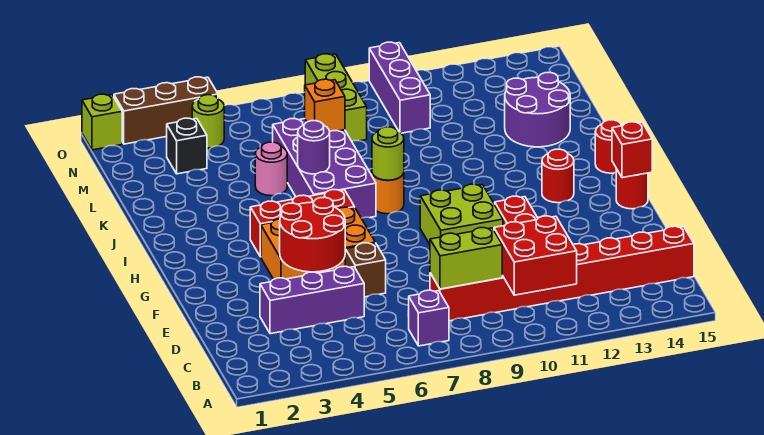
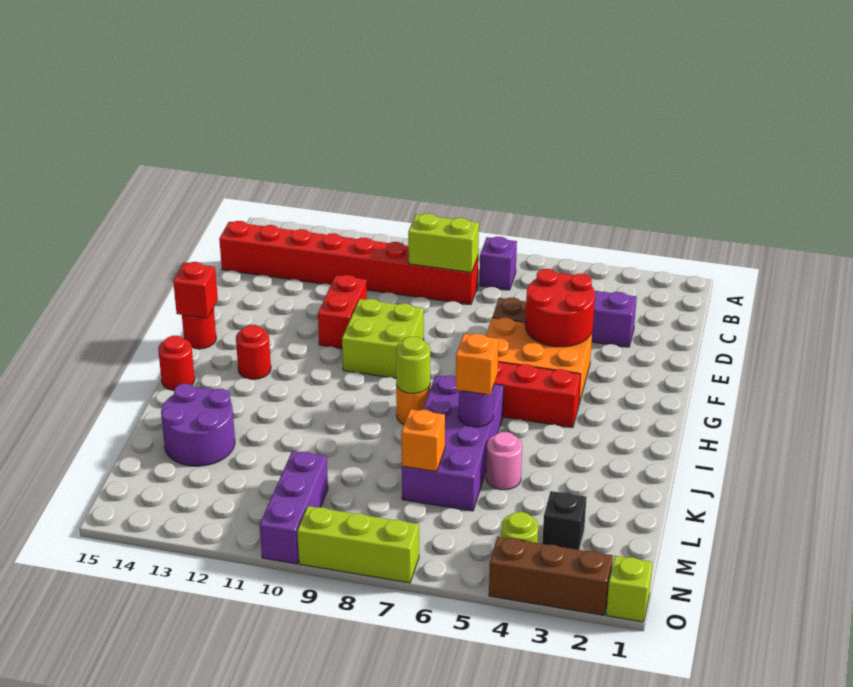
red brick B10:C11 level 2 -> none
none -> orange brick J6 level 3
lime brick M8:O8 level 1 -> lime brick O7:O9 level 1

